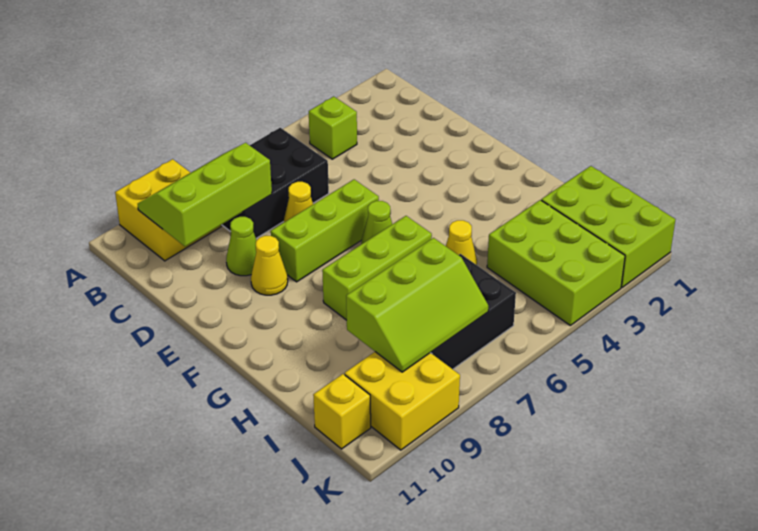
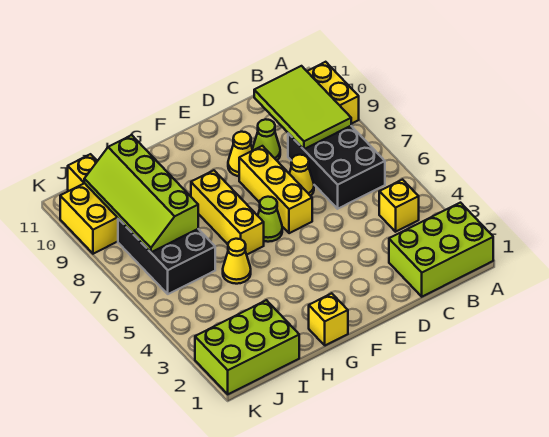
lime brick B4 level 1 -> yellow brick B4 level 1
lime slope B8:C10 level 2 top C -> lime tile B8:C10 level 2
lime brick E6:E8 level 1 -> yellow brick E6:E8 level 1
none -> yellow brick G1 level 1
lime brick G6:G8 level 1 -> yellow brick G6:G8 level 1
lime brick I3:K4 level 1 -> lime brick A1:C2 level 1
lime slope I7:J9 level 2 top I -> lime slope I7:J10 level 2 top I

